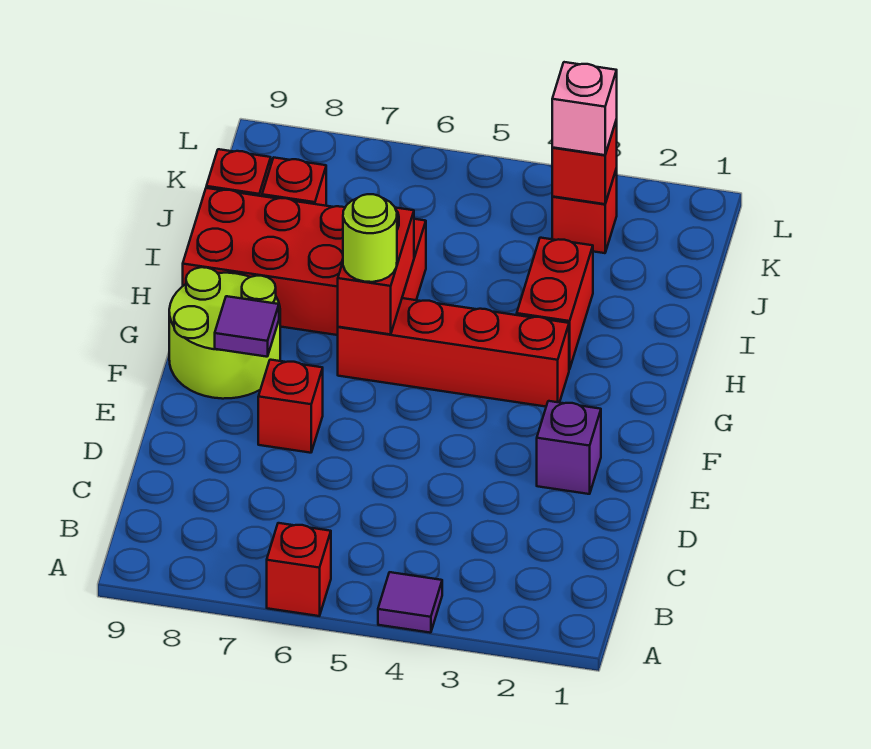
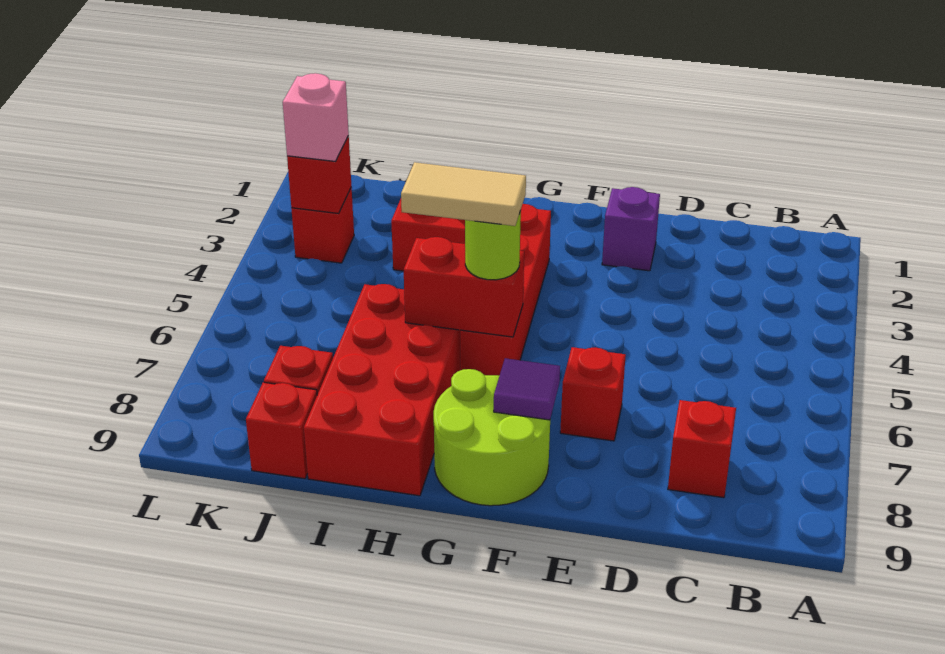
purple tile A4 level 1 -> none
red brick A6 level 1 -> red brick C8 level 1
none -> tan tile G6:H6 level 4

